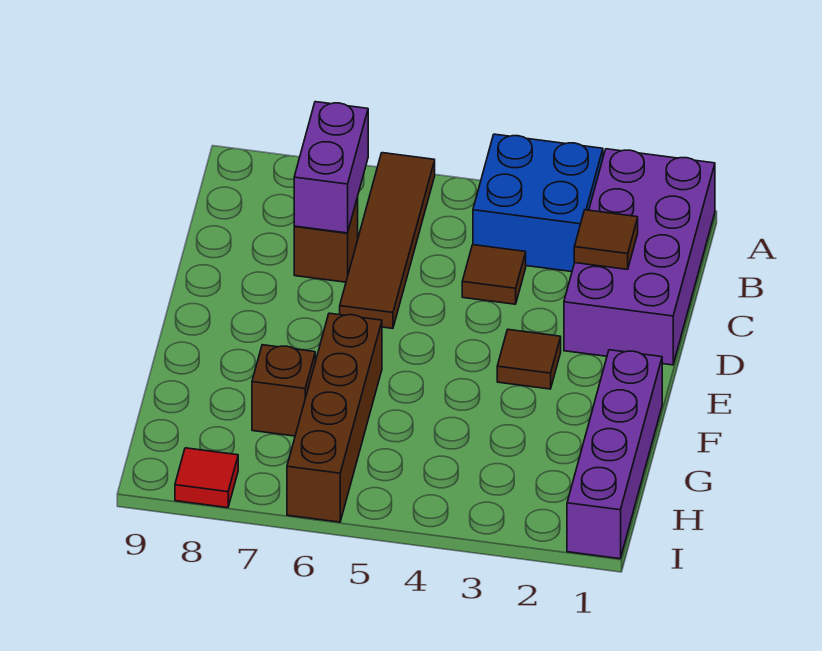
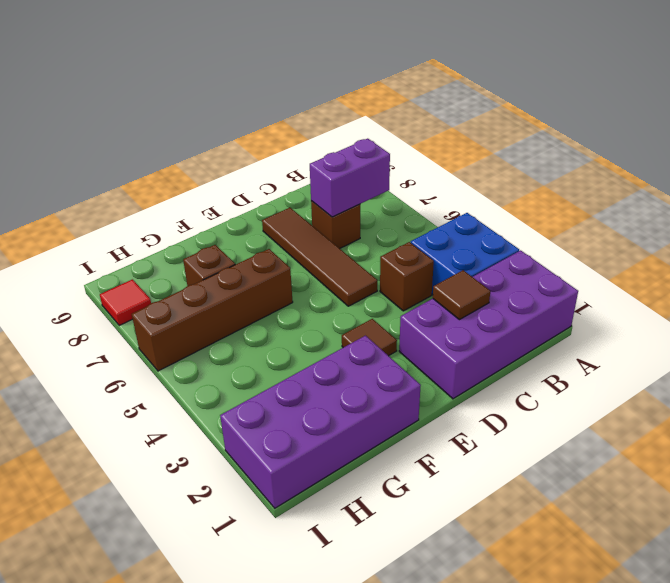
brown tile A6:D6 level 1 -> brown tile D5:D8 level 1
brown tile C4 level 1 -> brown brick C4 level 1
purple brick F1:I1 level 1 -> purple brick F1:I2 level 1

